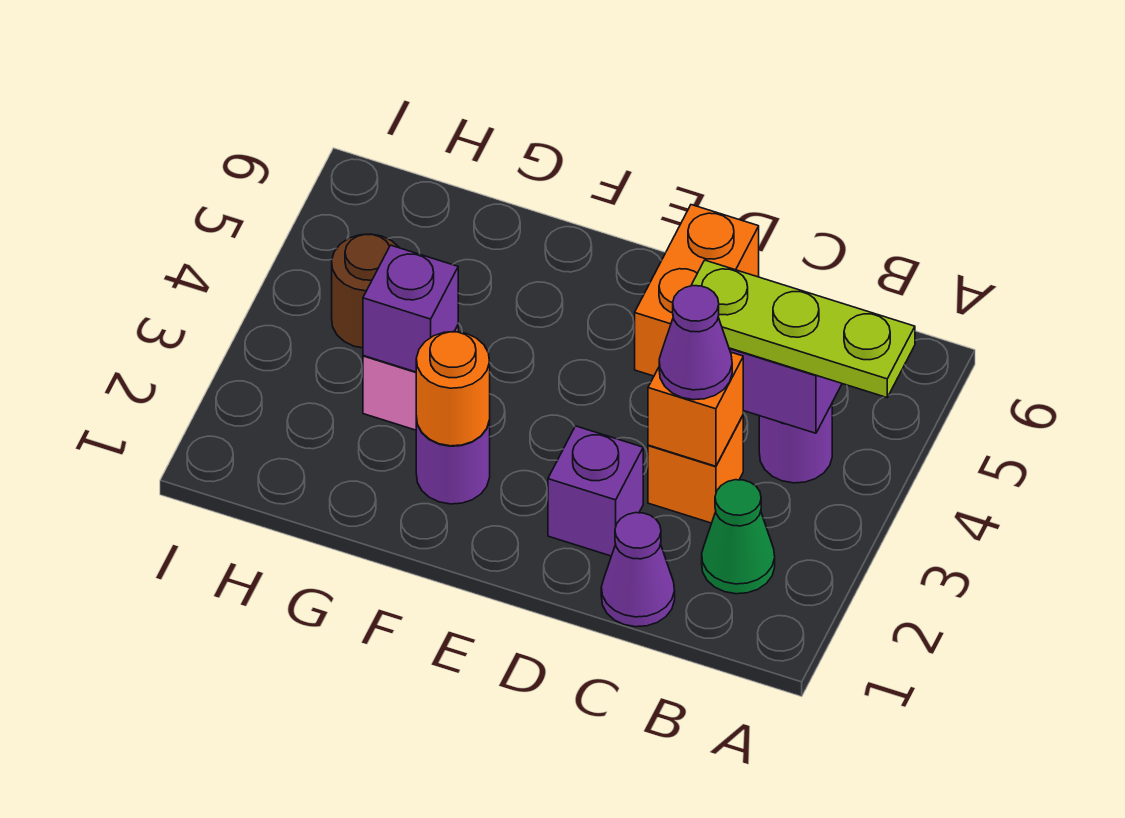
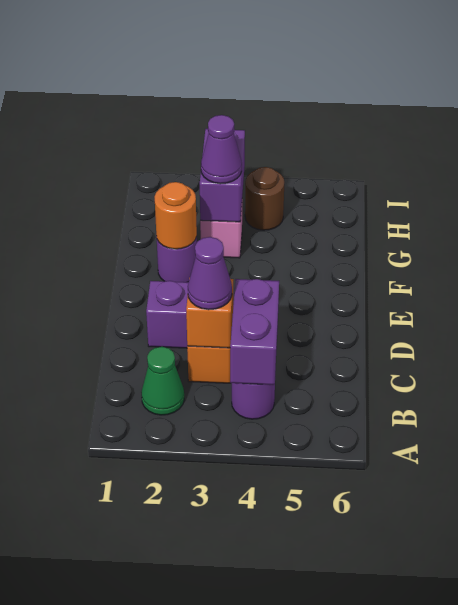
lime plate A4:C4 level 3 -> none
purple cone C1 level 1 -> purple cone G3 level 3
orange brick D5:D6 level 1 -> none
purple brick G3 level 2 -> purple brick G3:H3 level 2

